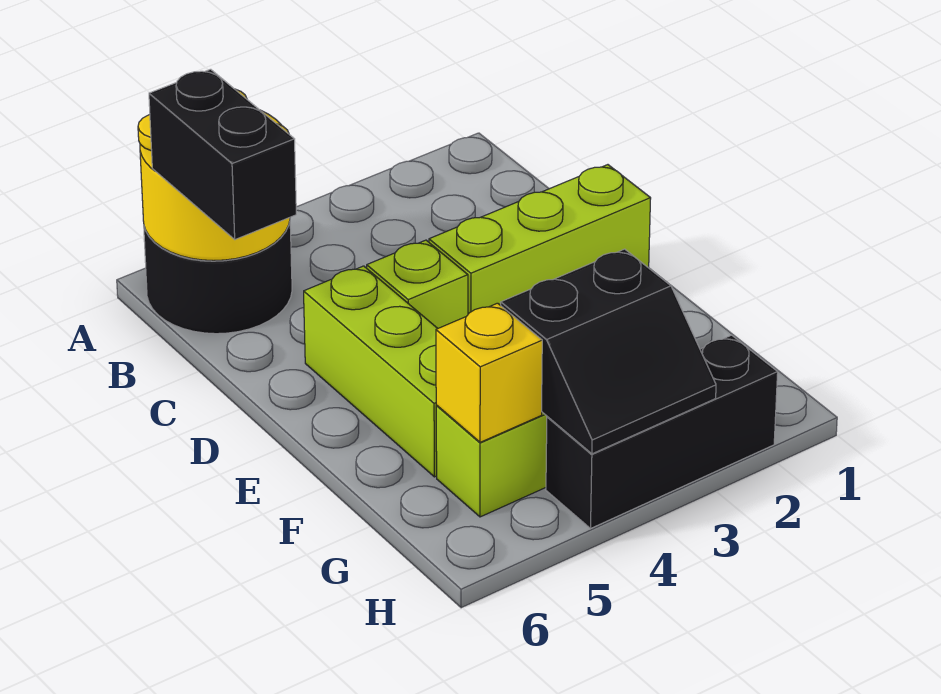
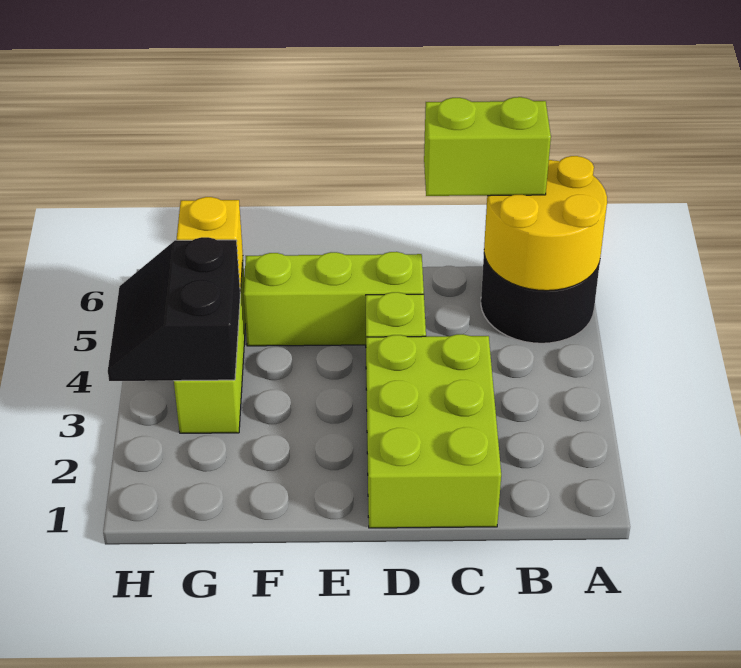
black brick B6:C6 level 3 -> lime brick B6:C6 level 3
lime brick D1:D3 level 1 -> lime brick C1:D3 level 1
black brick H2:H4 level 1 -> none

